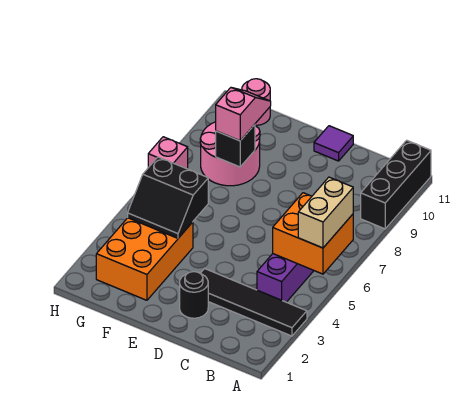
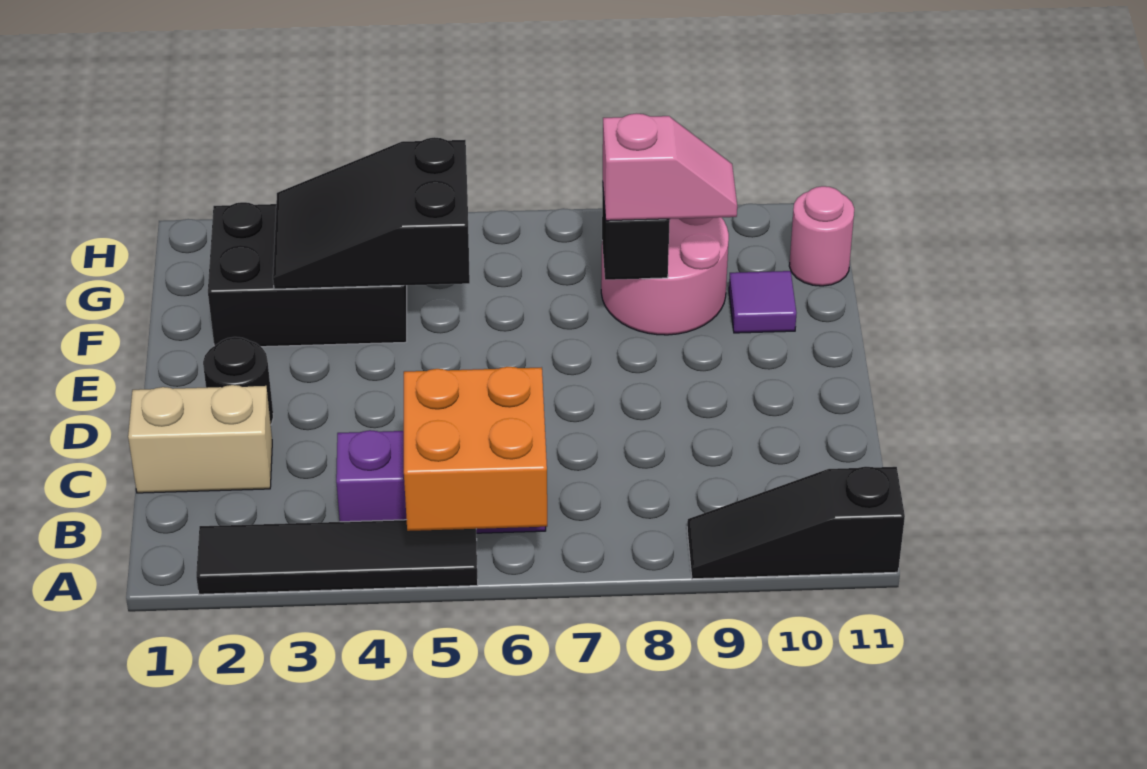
black tile A3:D3 level 1 -> black tile A2:A5 level 1
tan brick A5:A6 level 3 -> tan brick C1:C2 level 1
black brick A9:A11 level 1 -> black slope A9:A11 level 1 top 11
purple tile D11 level 1 -> purple tile F10 level 1
orange brick F2:G4 level 1 -> black brick F2:G4 level 1
black slope F4:G5 level 2 top 5 -> black slope F3:G5 level 2 top 5
pink brick H7 level 1 -> none

